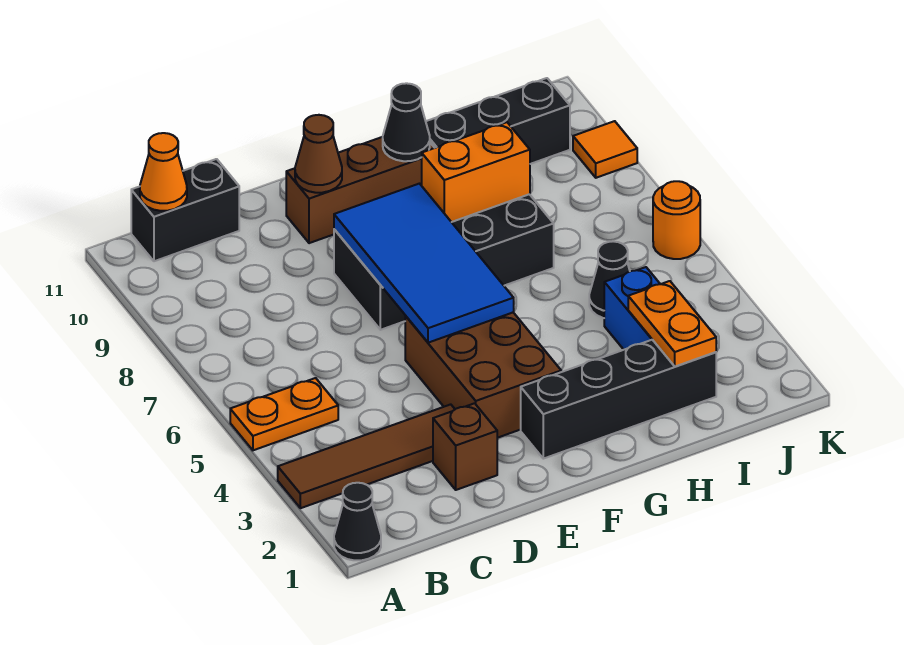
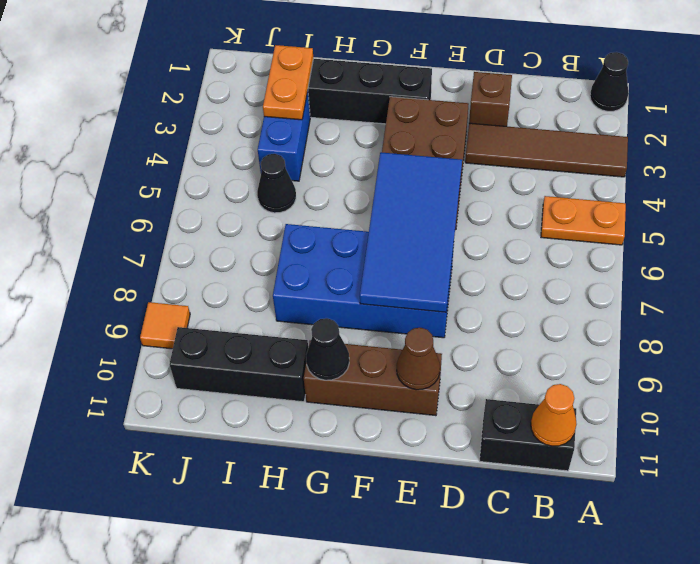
black brick E7:H8 level 1 -> blue brick E7:H8 level 1
orange brick G8:H8 level 2 -> none
orange round brick K6 level 1 -> none

